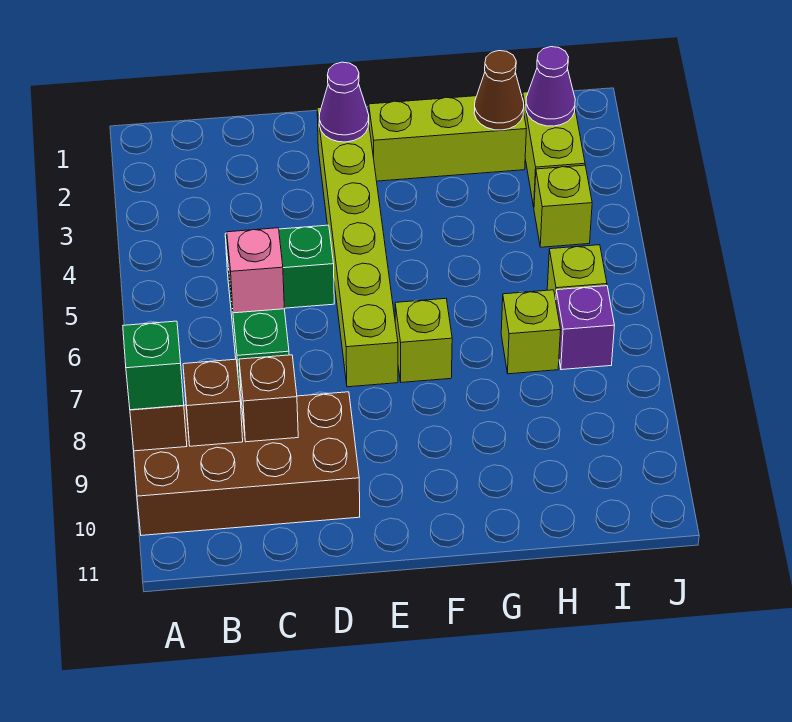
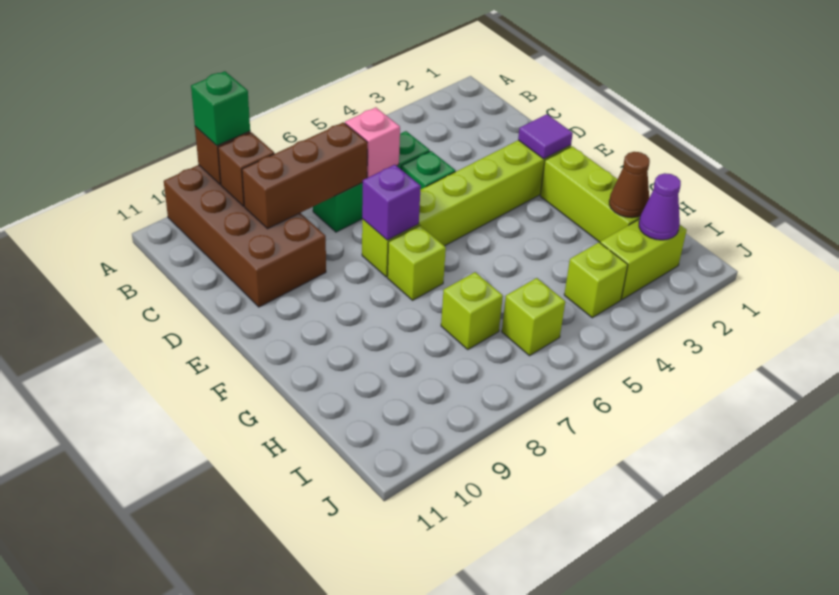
brown brick C9 level 2 -> brown brick C7:C9 level 2
purple cone E2 level 2 -> purple tile E2 level 2
purple brick I7 level 1 -> purple brick E7 level 2

